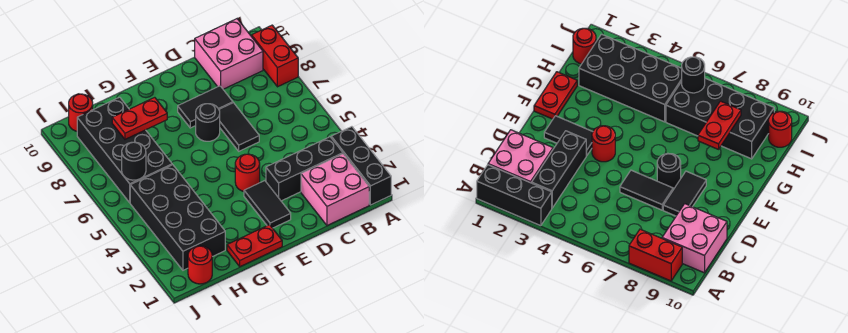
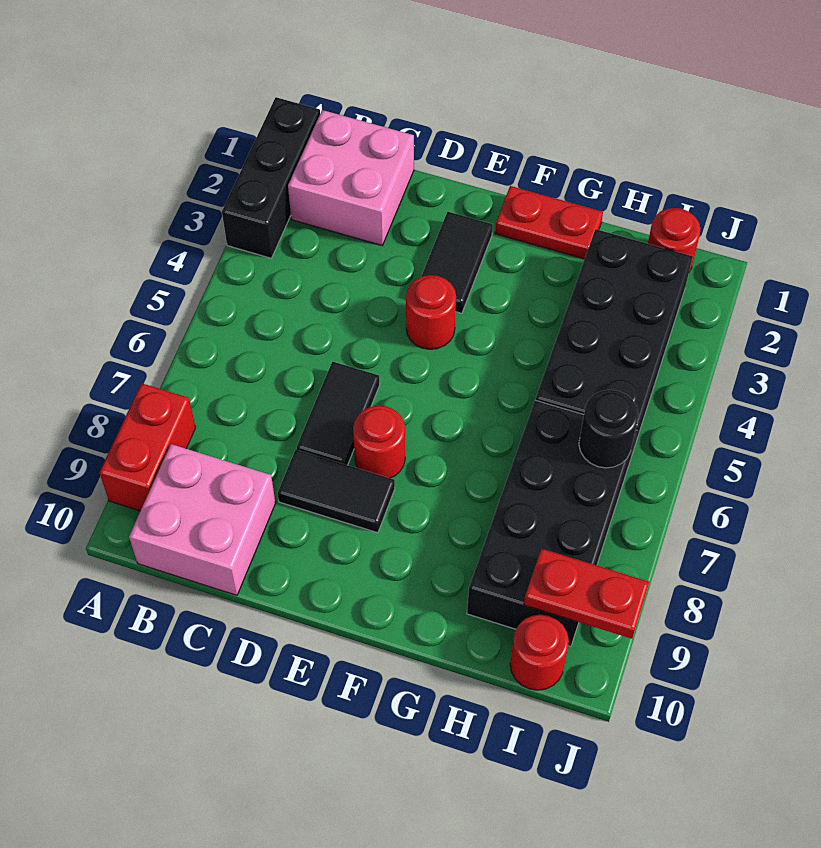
black brick B3:D3 level 1 -> none
black round brick E7 level 1 -> red round brick E7 level 1
red plate G8:H8 level 2 -> red plate I9:J9 level 2

